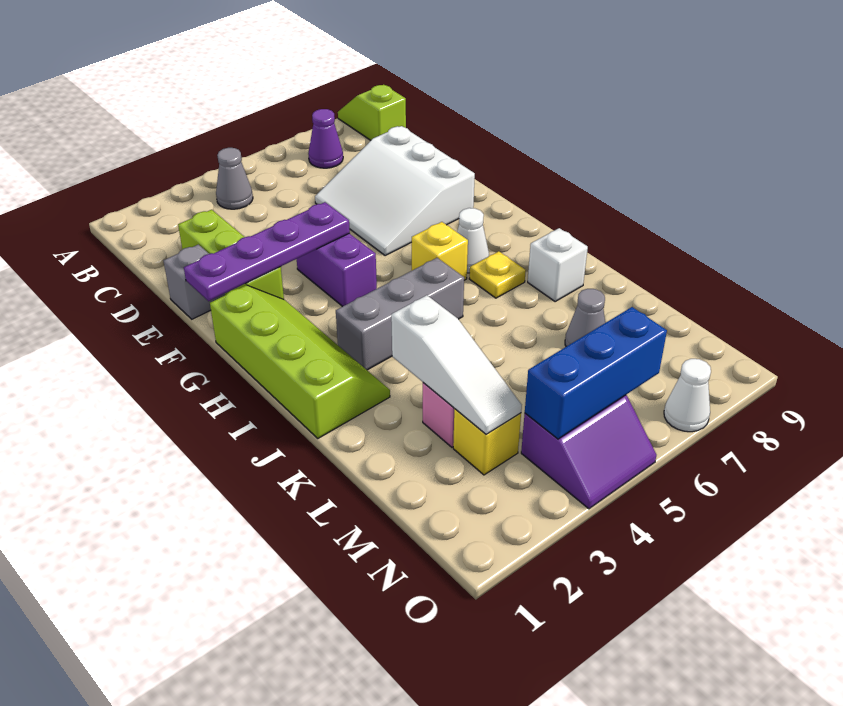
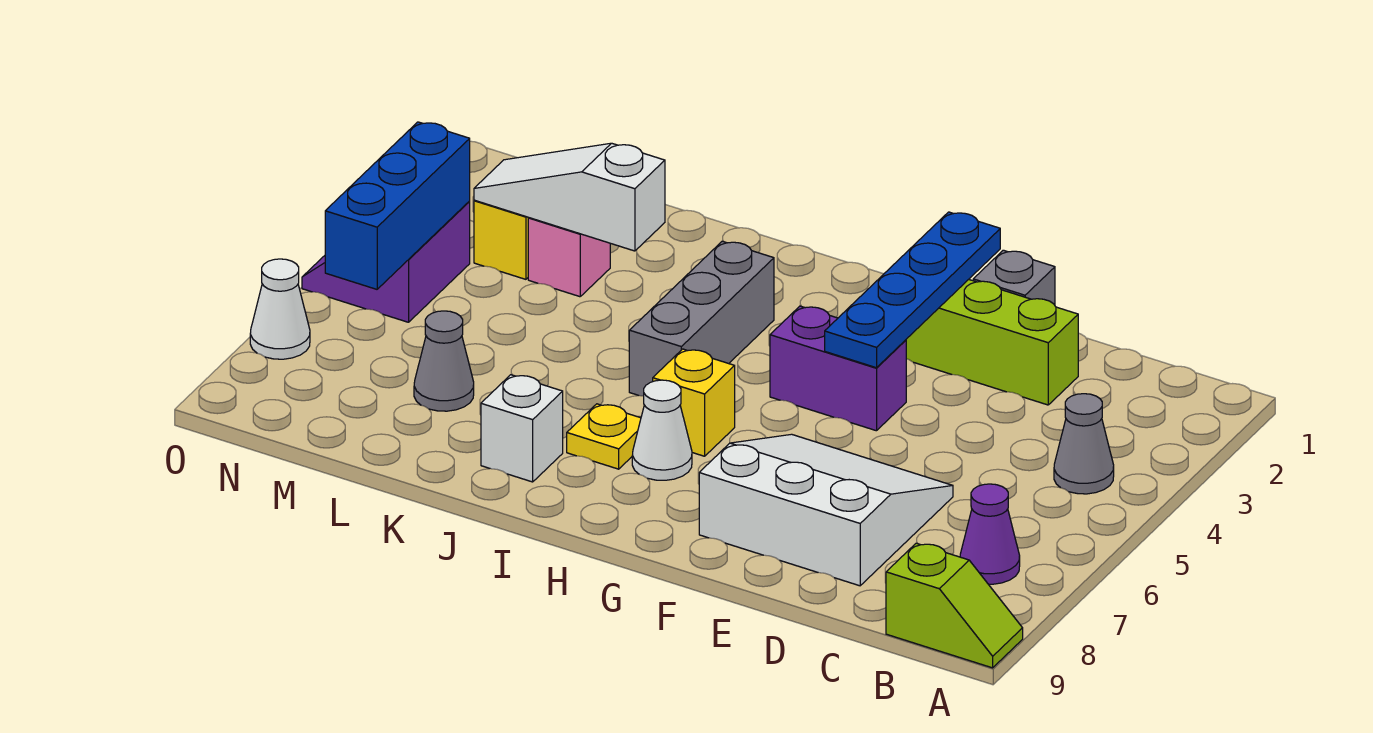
purple plate F1:F4 level 2 -> blue plate F1:F4 level 2
lime slope G1:J2 level 1 top 1 -> none

